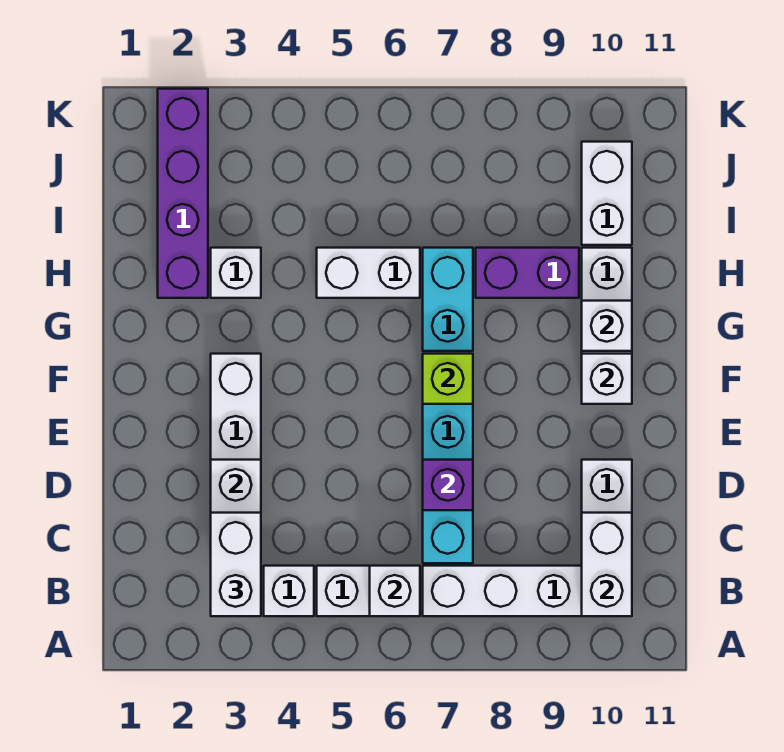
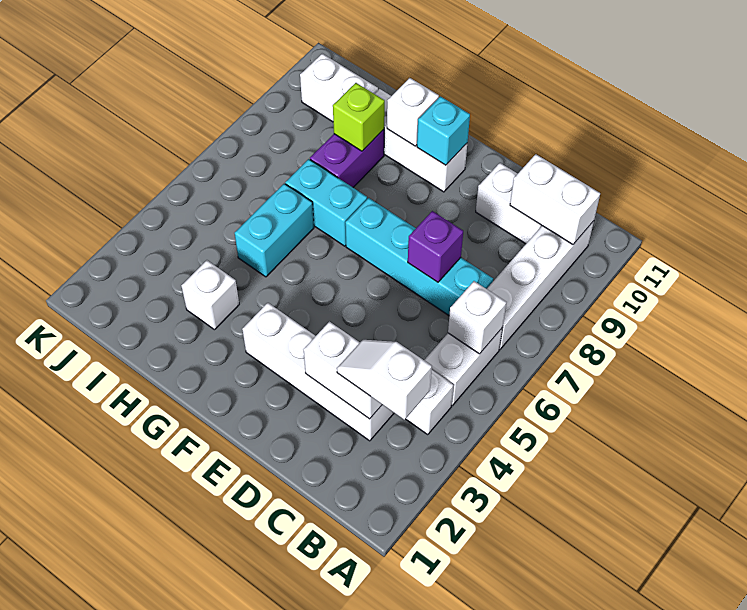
white brick B3:C3 level 3 -> white slope B3:C3 level 3 top B
lime brick F7 level 2 -> lime brick H9 level 2
white brick F10 level 2 -> cyan brick F10 level 2
purple brick H2:K2 level 1 -> none
white brick H5:H6 level 1 -> cyan brick H5:H6 level 1

